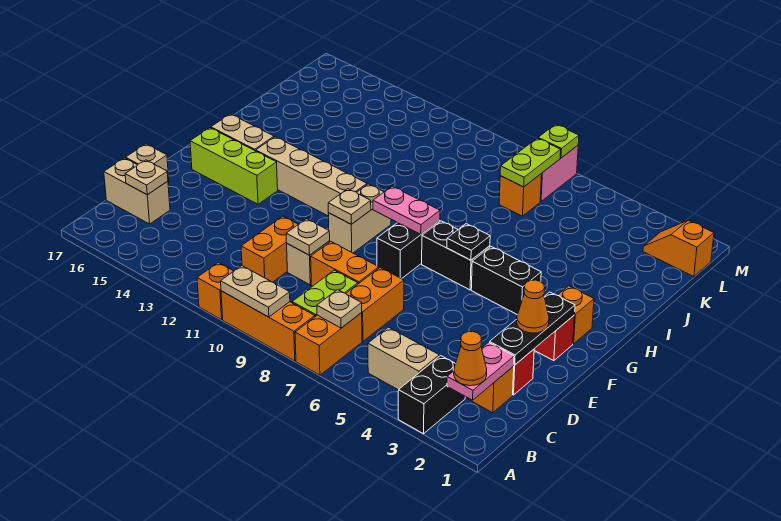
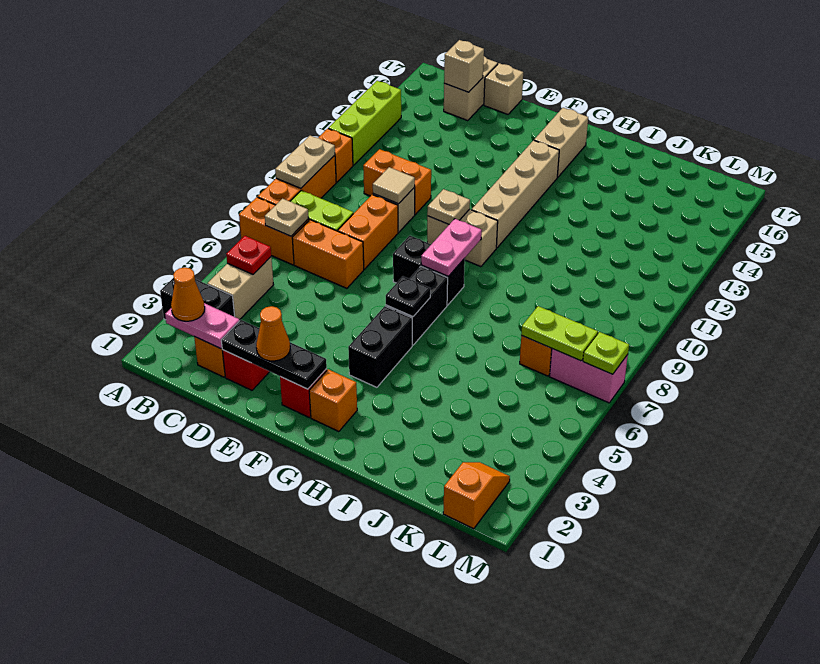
none -> red plate B5 level 2
tan plate C16 level 2 -> tan brick C16 level 2
tan plate D10 level 2 -> tan tile D10 level 2
lime brick F14:F16 level 1 -> lime brick A12:A14 level 1

